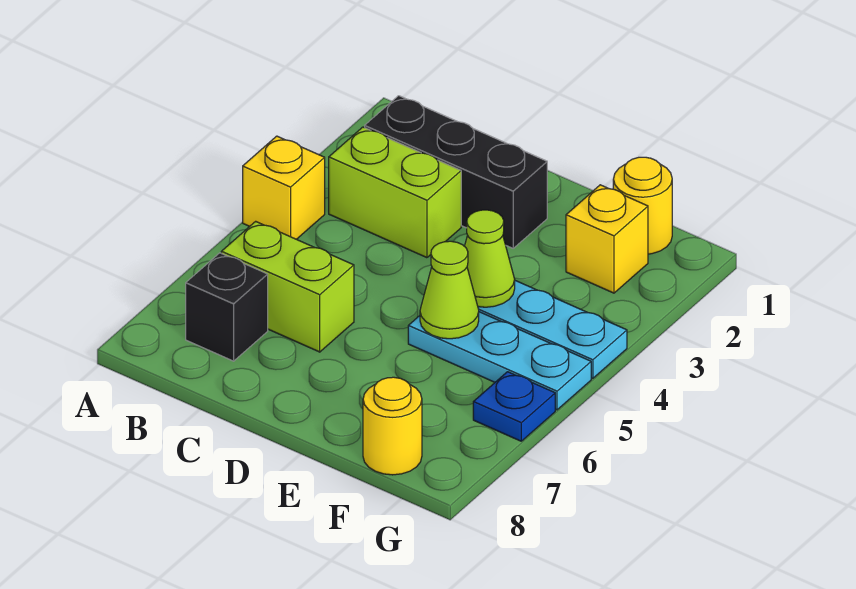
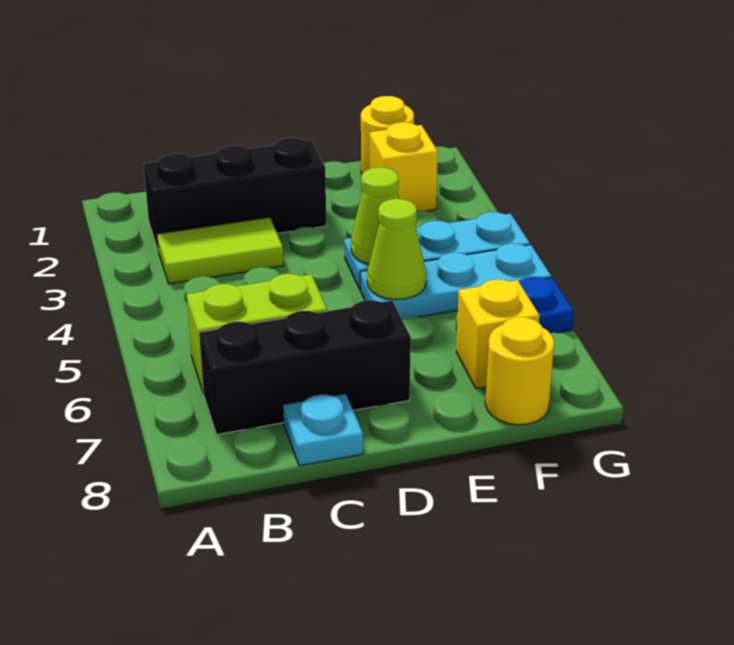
yellow brick A4 level 1 -> yellow brick F7 level 1
lime brick B3:C3 level 1 -> lime tile B3:C3 level 1
black brick B7 level 1 -> black brick B7:D7 level 1
none -> cyan plate C8 level 1

